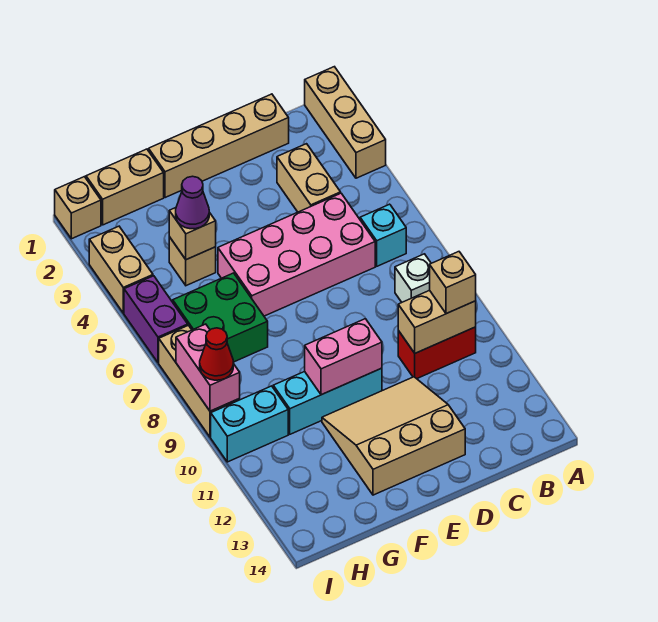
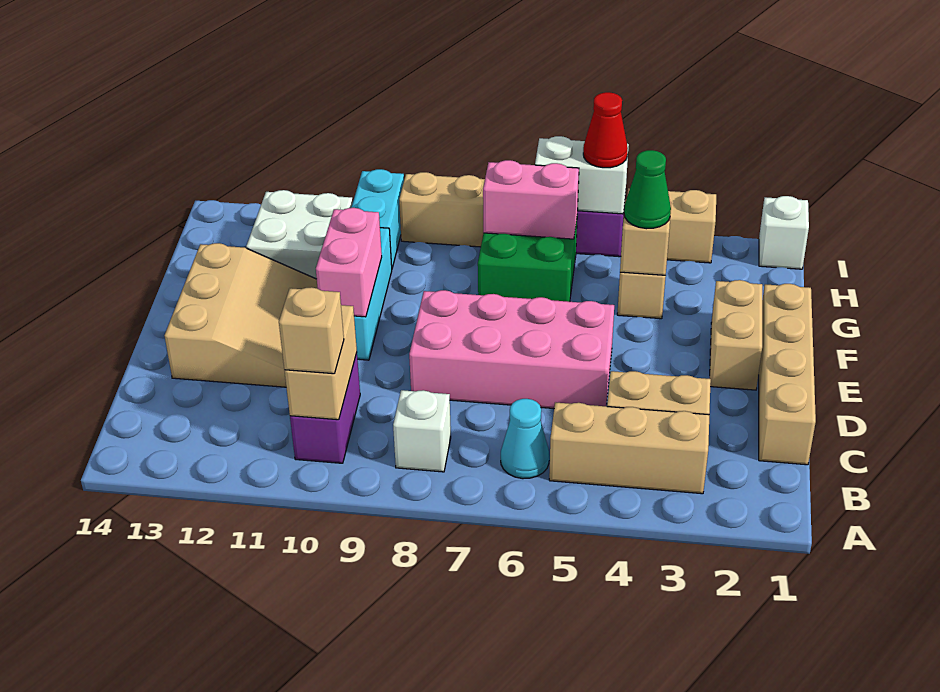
tan brick A1:A3 level 1 -> tan brick B3:B5 level 1
cyan brick B6 level 1 -> cyan cone B6 level 1
red brick B10:C10 level 1 -> purple brick B10:C10 level 1
pink brick C5:F6 level 1 -> pink brick D5:E8 level 1
tan brick G1:H1 level 1 -> tan brick E2:F2 level 1
purple cone G4 level 3 -> green cone G4 level 3
none -> white brick G11:H12 level 1
tan brick I1 level 1 -> white brick I1 level 1
none -> white brick I5:I6 level 2
pink brick I8:I9 level 2 -> pink brick H6:H7 level 2
red cone I9 level 3 -> red cone I5 level 3

